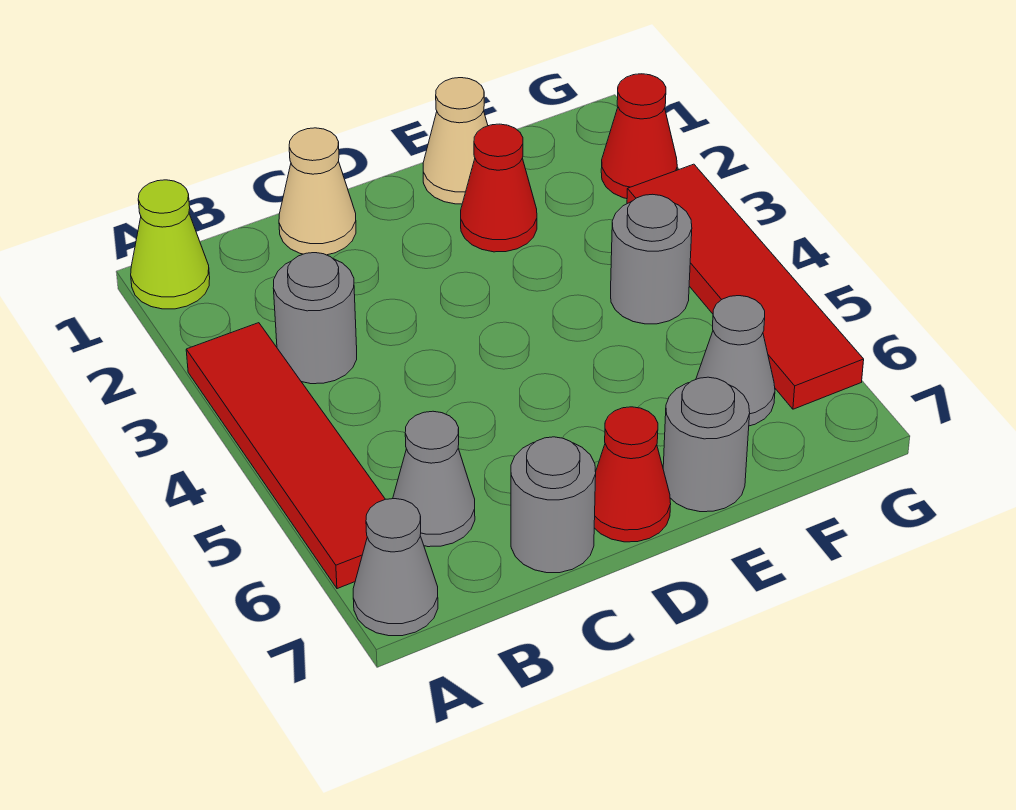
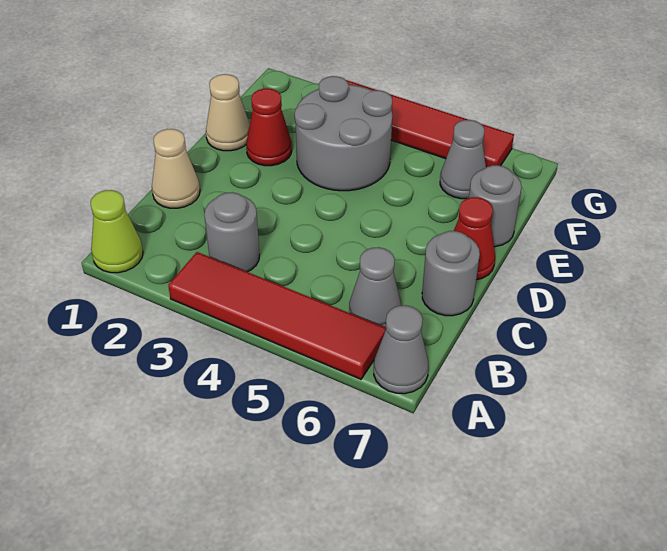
grey round brick F4 level 1 -> grey round brick E3:F4 level 1
red cone G2 level 1 -> none

